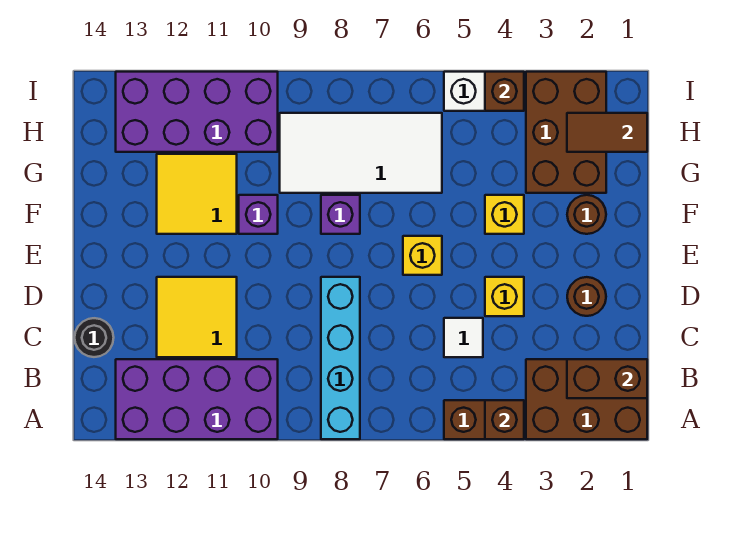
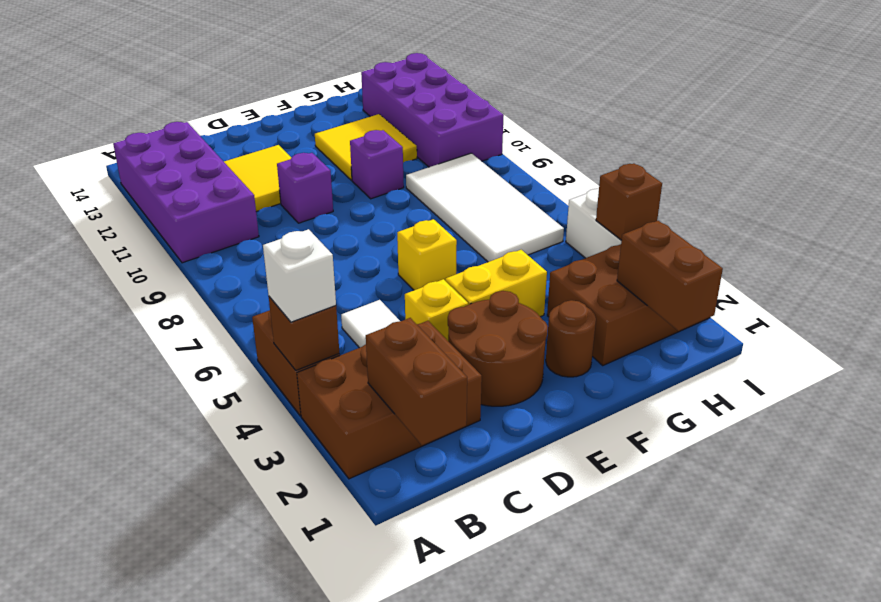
brown brick A1:B3 level 1 -> brown brick A2:C3 level 1
none -> white brick A4 level 3
cyan brick A8:D8 level 1 -> none
black round brick C14 level 1 -> none
brown round brick D2 level 1 -> brown round brick D2:E3 level 1
yellow brick F4 level 1 -> yellow brick E4:F4 level 1
purple brick F8 level 1 -> purple brick D10 level 1
brown tile H1:H2 level 2 -> brown brick H1:H2 level 2

